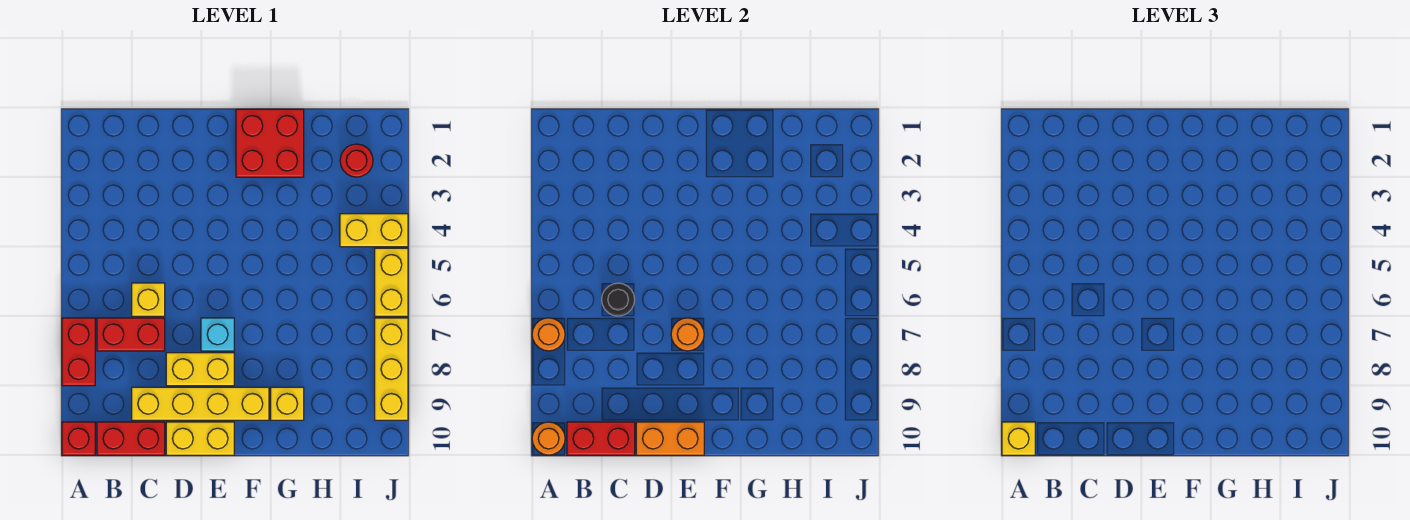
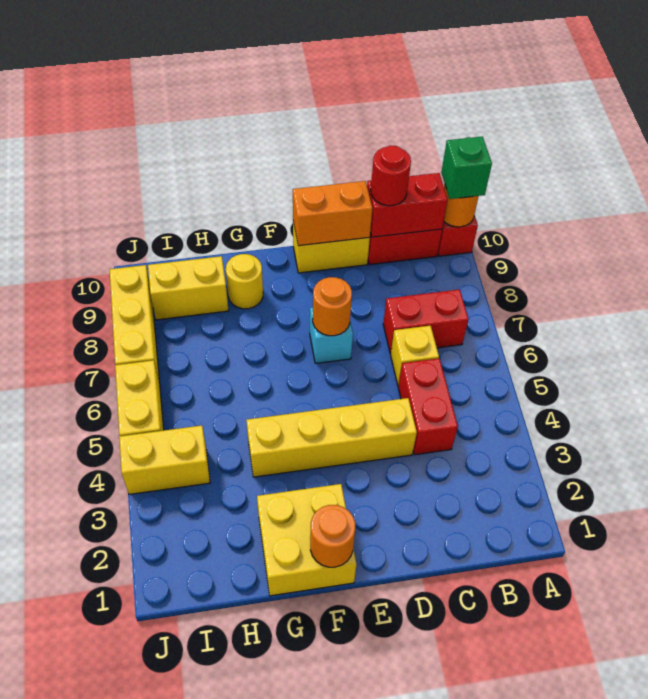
red brick A7:A8 level 1 -> red brick C4:C5 level 1
orange round brick A7 level 2 -> orange round brick F1 level 2
yellow brick A10 level 3 -> green brick A10 level 3
black round brick C6 level 2 -> none
yellow brick C9:F9 level 1 -> yellow brick D4:G4 level 1
yellow brick D8:E8 level 1 -> yellow brick H9:I9 level 1
red brick F1:G2 level 1 -> yellow brick F1:G2 level 1
yellow brick G9 level 1 -> yellow round brick G9 level 1
red round brick I2 level 1 -> red round brick C10 level 3

